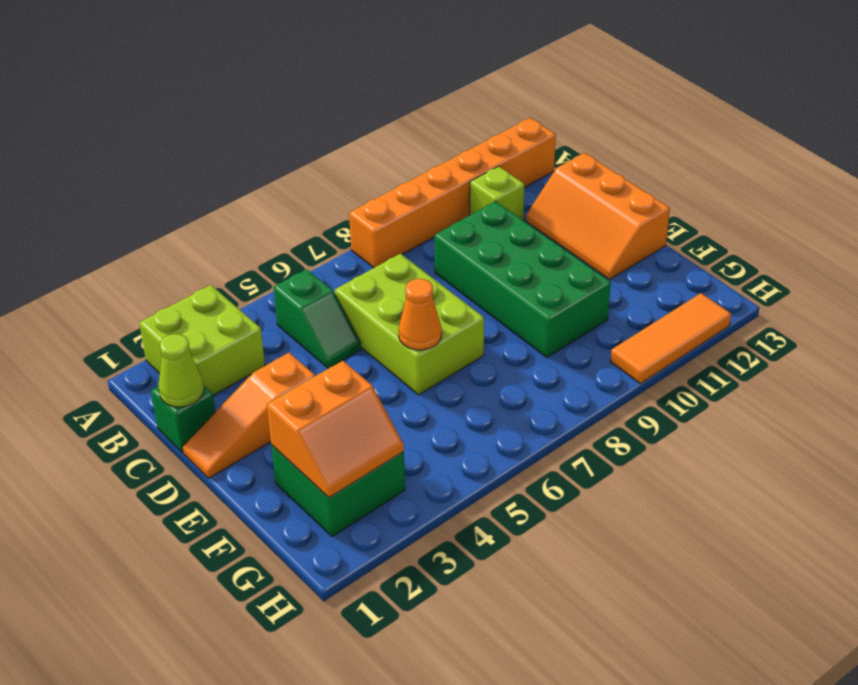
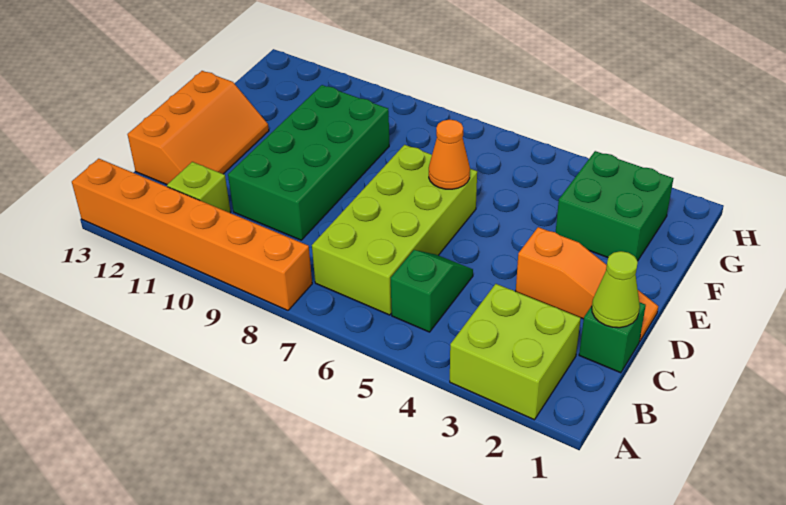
lime brick C6:E7 level 1 -> lime brick B6:E7 level 1
orange slope F2:G3 level 2 top F -> none
orange tile H10:H12 level 1 -> none

